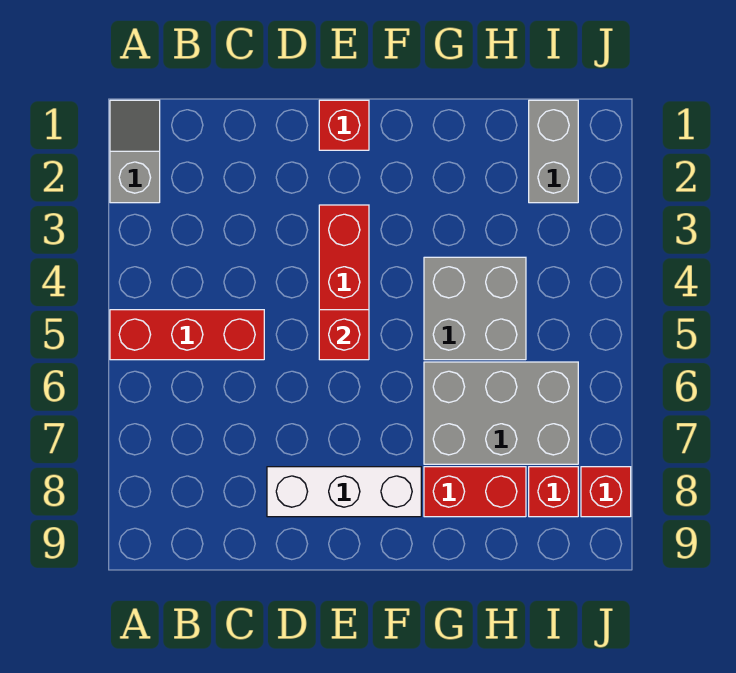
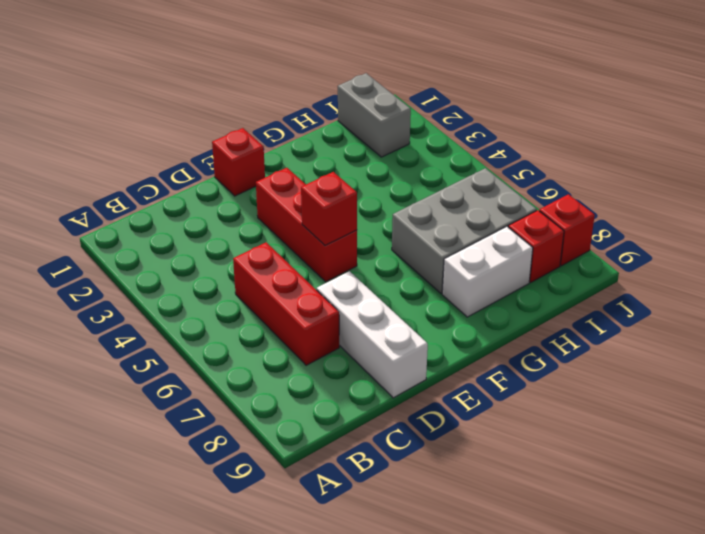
grey slope A1:A2 level 1 top 2 -> none
red brick A5:C5 level 1 -> red brick C5:C7 level 1
white brick D8:F8 level 1 -> white brick D7:D9 level 1
grey brick G4:H5 level 1 -> none
red brick G8:H8 level 1 -> white brick G8:H8 level 1

